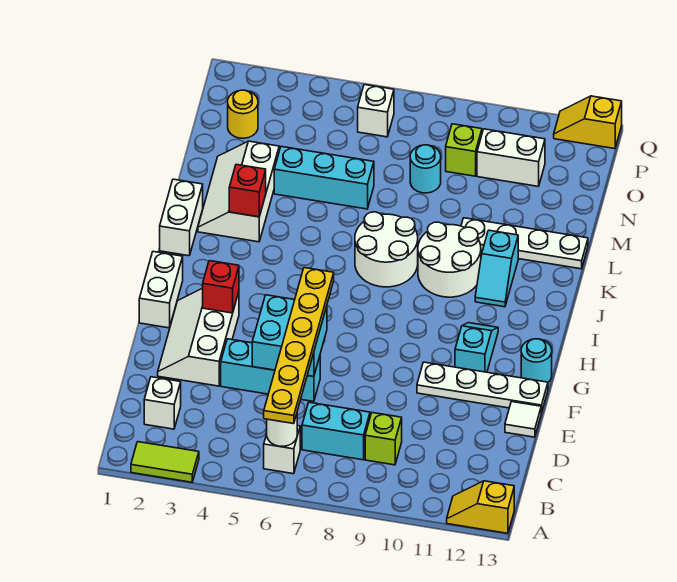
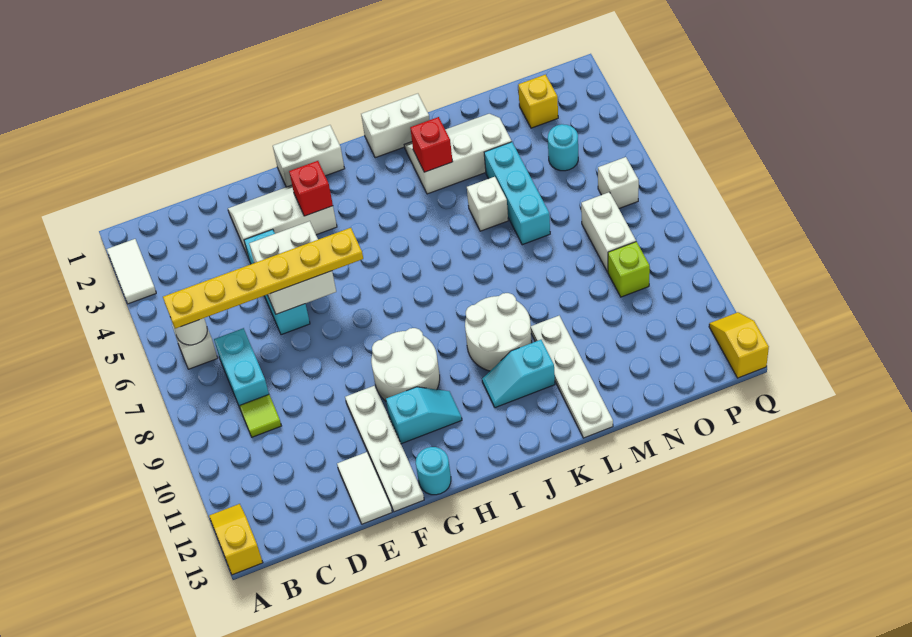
lime tile A2:A3 level 1 -> white tile A2:A3 level 1
white brick C2 level 1 -> white brick L5 level 1
lime brick C9 level 1 -> lime tile C9 level 1
cyan brick E5:F6 level 2 -> white brick E5:F6 level 2
white tile E13 level 1 -> white tile E12:E13 level 1
white round brick J7:K8 level 1 -> white round brick G9:H10 level 1
cyan round brick N8 level 1 -> cyan round brick O4 level 1
yellow round brick O2 level 1 -> yellow brick O2 level 1
white brick O10:O11 level 1 -> white brick O7:O8 level 1

